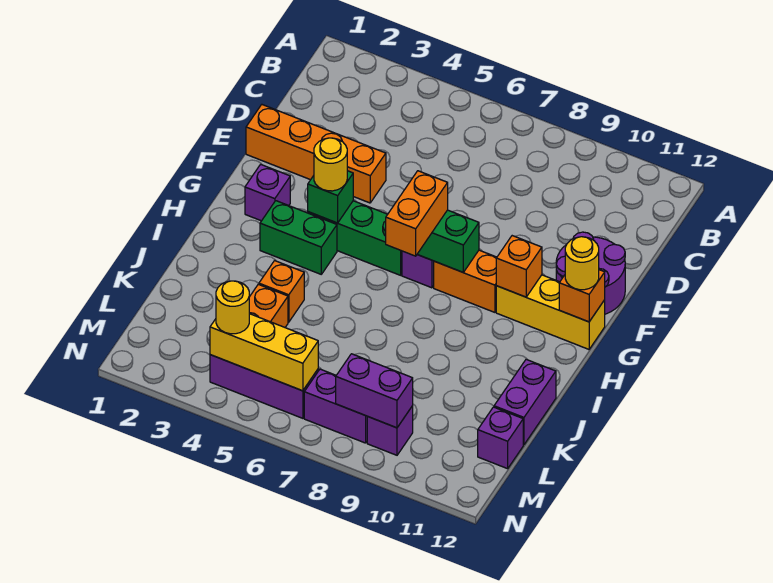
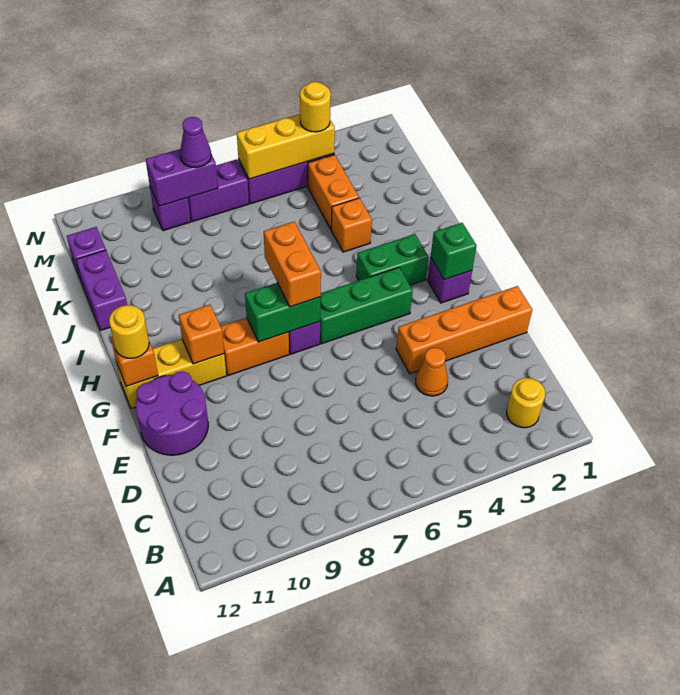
none -> orange cone D4 level 1
green brick G4 level 2 -> green brick G2 level 2
yellow round brick G4 level 3 -> yellow round brick B2 level 1
none -> purple cone M8 level 3

